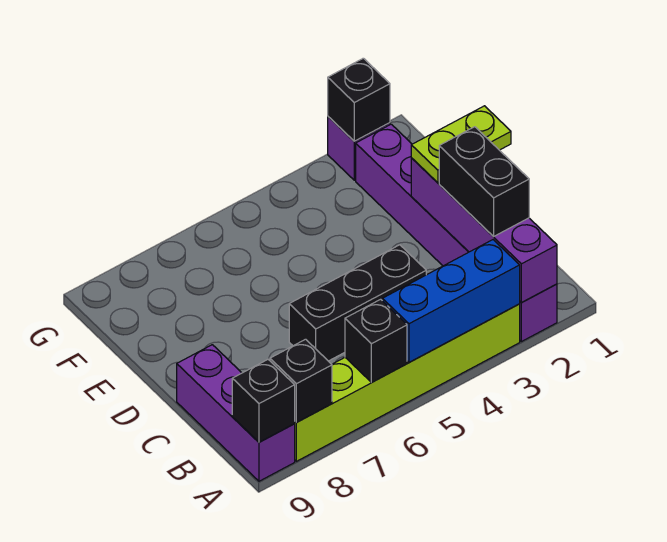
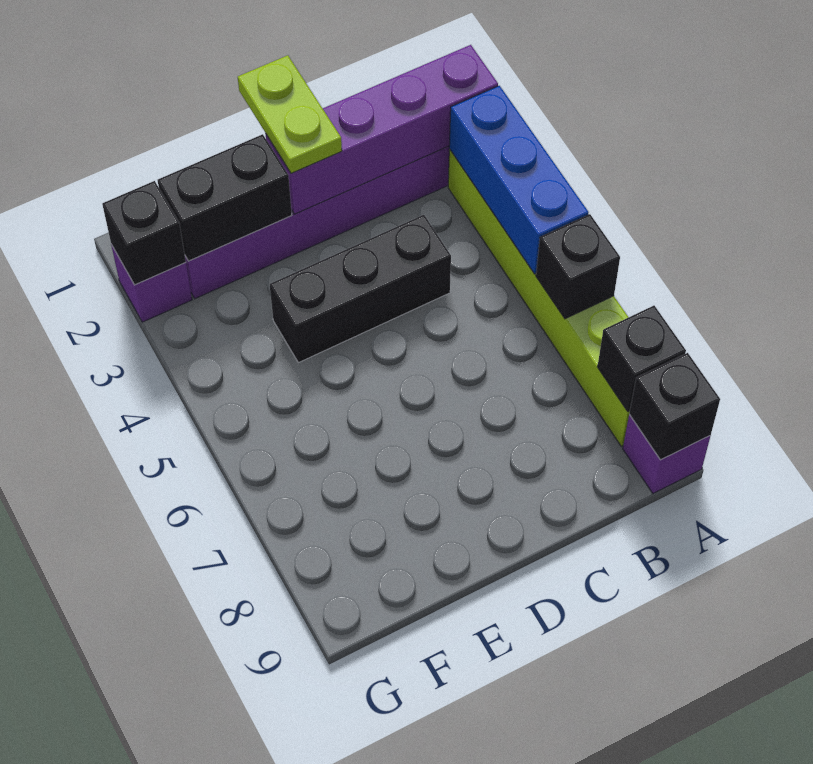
purple brick A9:C9 level 1 -> purple brick A9 level 1
black brick B2:C2 level 3 -> black brick E2:F2 level 2
black brick C4:C6 level 1 -> black brick C4:E4 level 1

